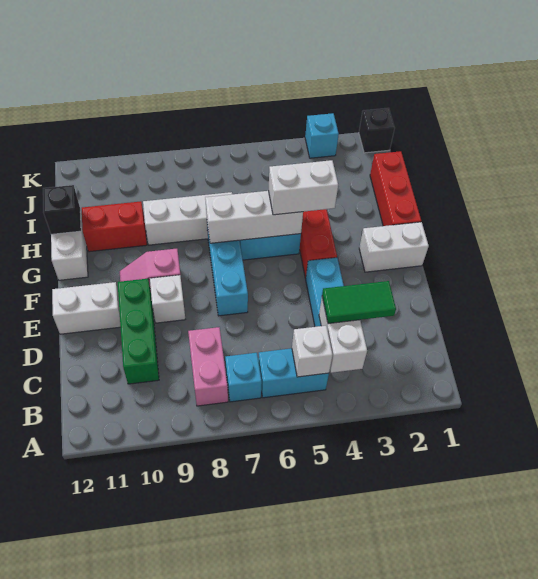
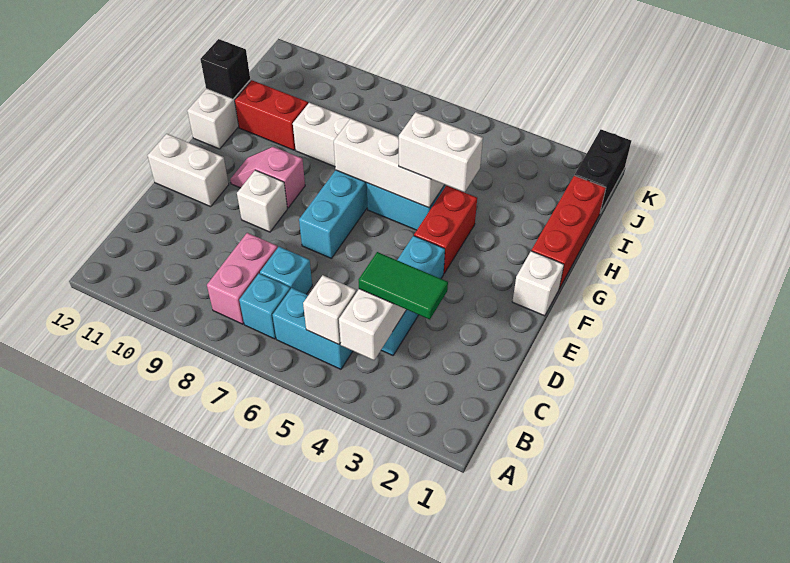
green brick C10:E10 level 1 -> none
white brick F1:F2 level 1 -> white brick F1 level 1
black brick K1 level 1 -> black brick J1:K1 level 1
cyan brick K3 level 1 -> cyan brick C7 level 1

